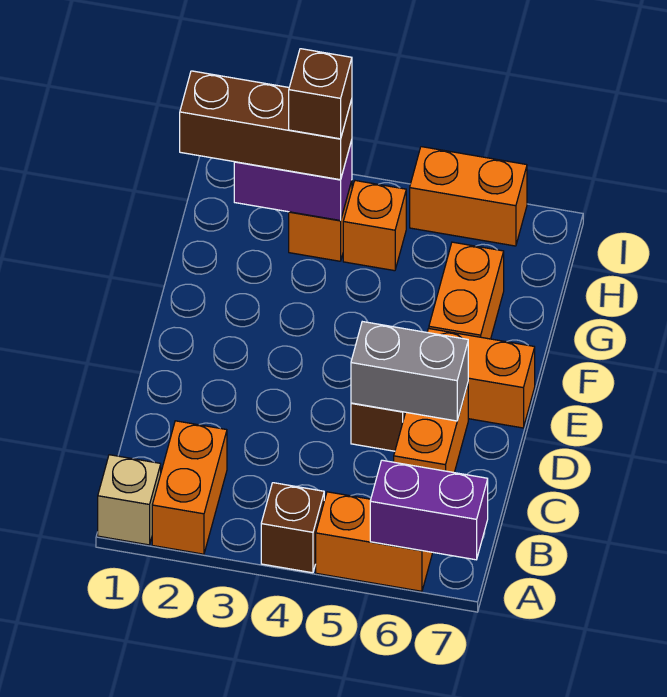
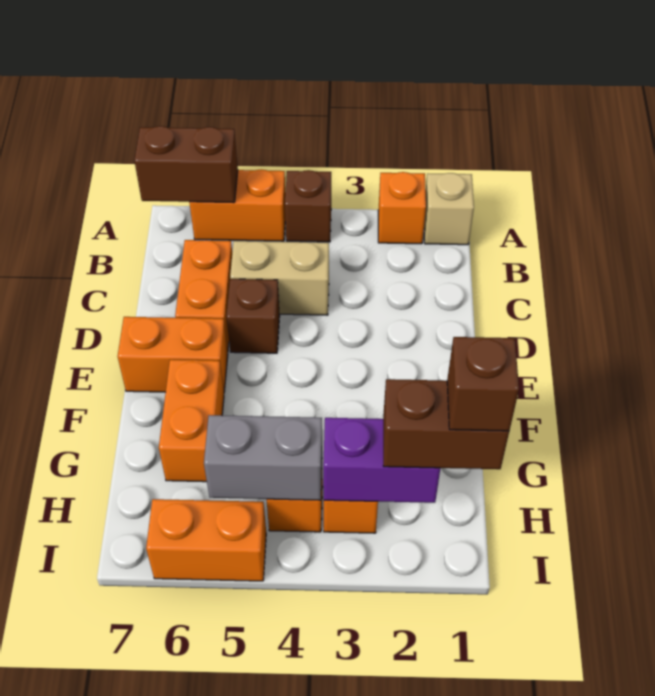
orange brick A2:B2 level 1 -> orange brick A2 level 1
purple brick A6:A7 level 2 -> brown brick A6:A7 level 2
none -> tan brick C4:C5 level 1
grey brick D5:D6 level 2 -> grey brick H4:H5 level 2
brown brick H1:H3 level 3 -> brown brick H1:H2 level 3
brown brick H3 level 4 -> brown brick H1 level 4

